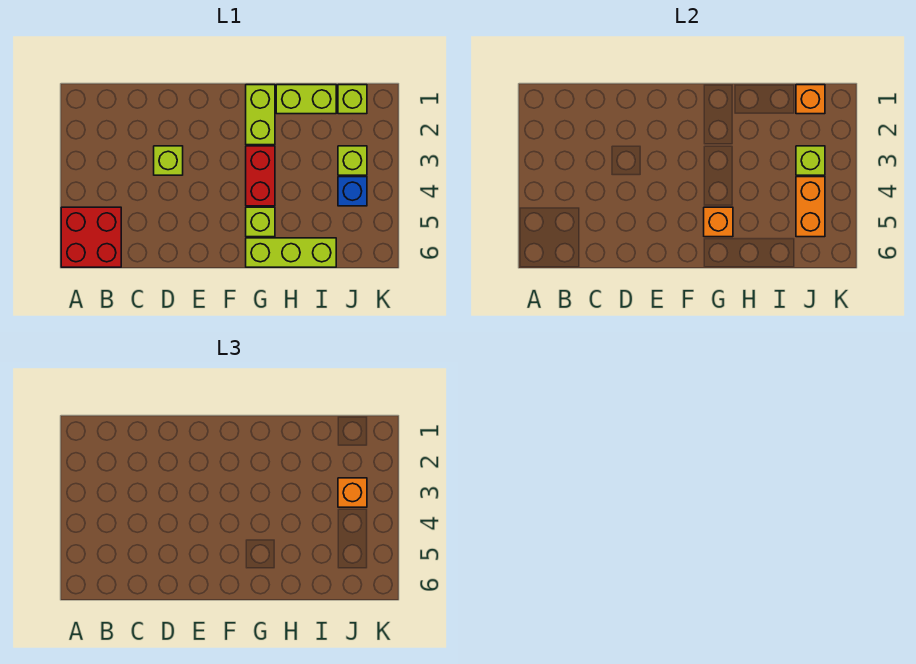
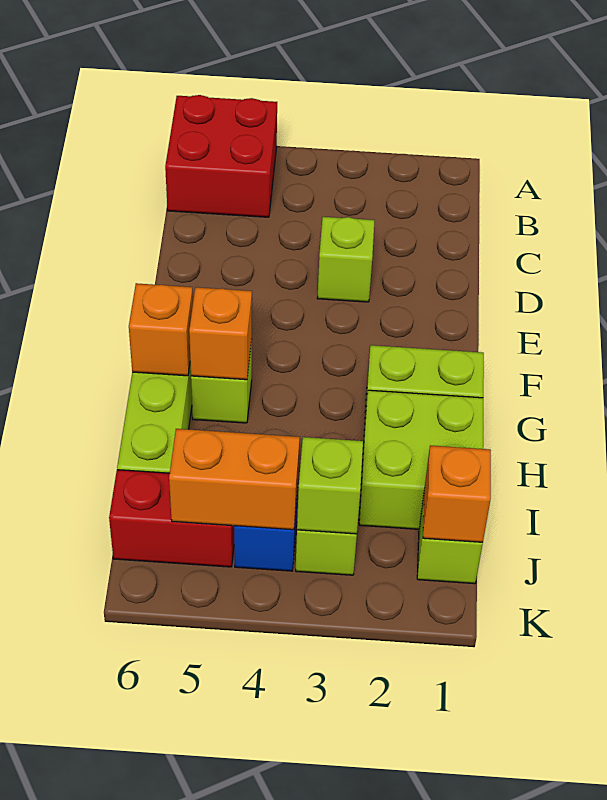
red brick G3:G4 level 1 -> red brick J5:J6 level 1
lime brick H1:I1 level 1 -> lime brick H1:I2 level 1
orange brick J3 level 3 -> orange brick G6 level 2

